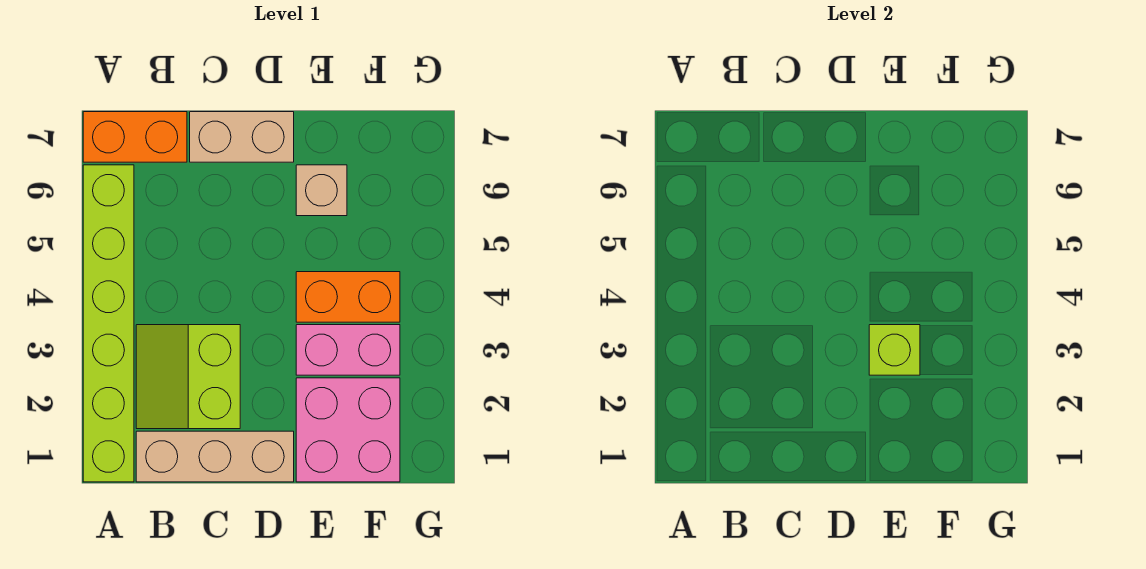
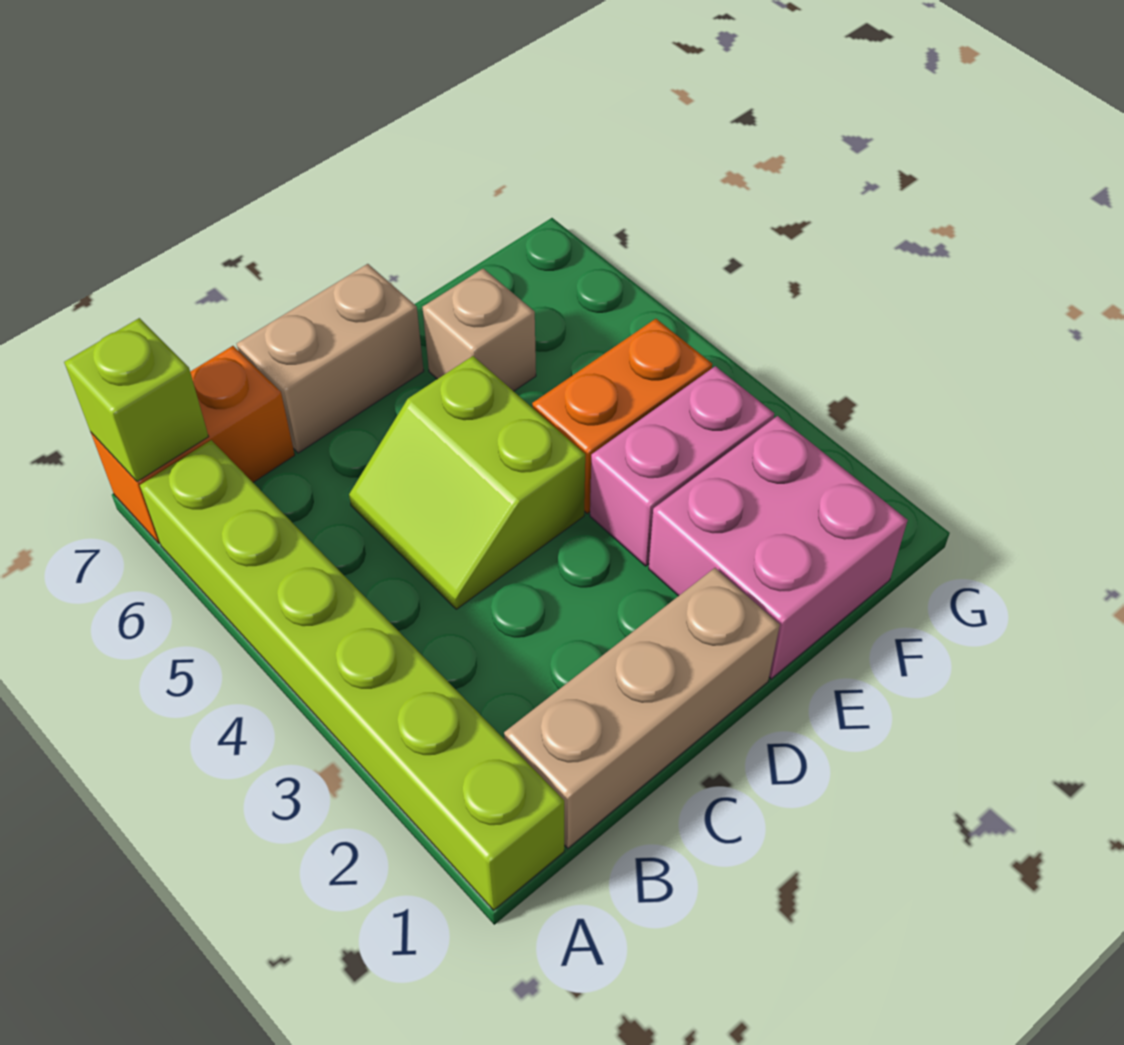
lime slope B2:C3 level 1 top C -> lime slope C4:D5 level 1 top D
lime brick E3 level 2 -> lime brick A7 level 2

